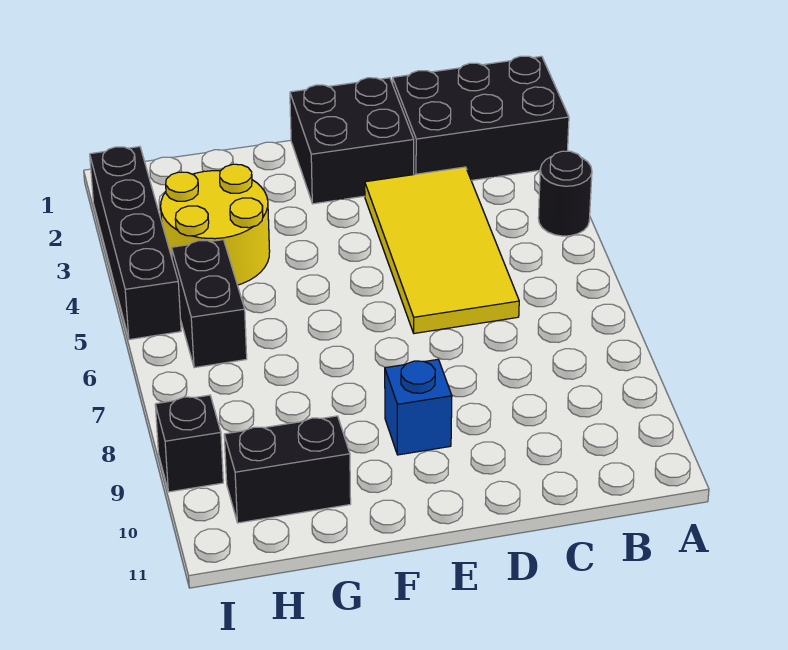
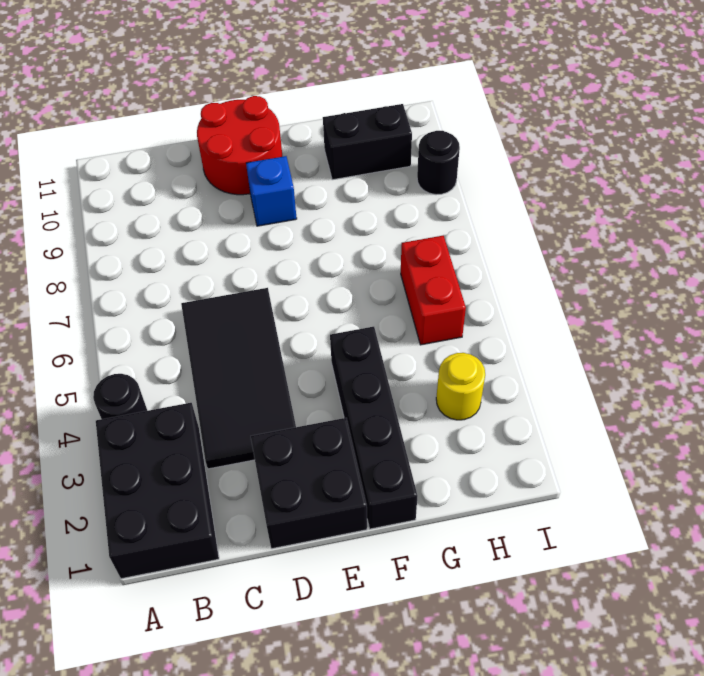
black brick A1:C2 level 1 -> black brick A1:B3 level 1
yellow tile C3:D6 level 1 -> black tile C3:D6 level 1
none -> red round brick D10:E11 level 1
yellow round brick G3:H4 level 1 -> yellow round brick H3 level 1
black brick H5:H6 level 1 -> red brick H5:H6 level 1
black brick I2:I5 level 1 -> black brick F1:F4 level 1
black brick I9 level 1 -> black round brick I9 level 1

